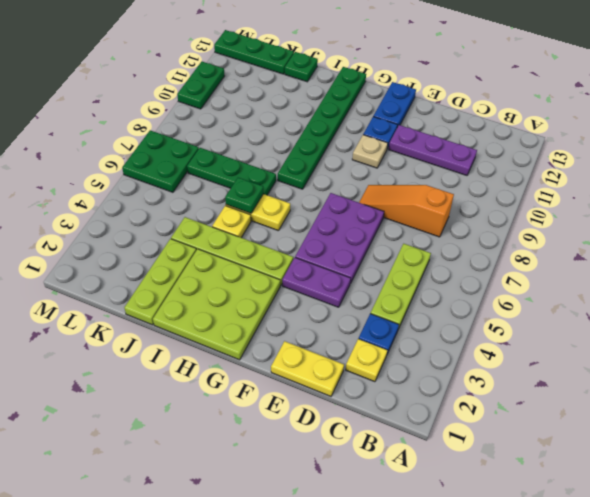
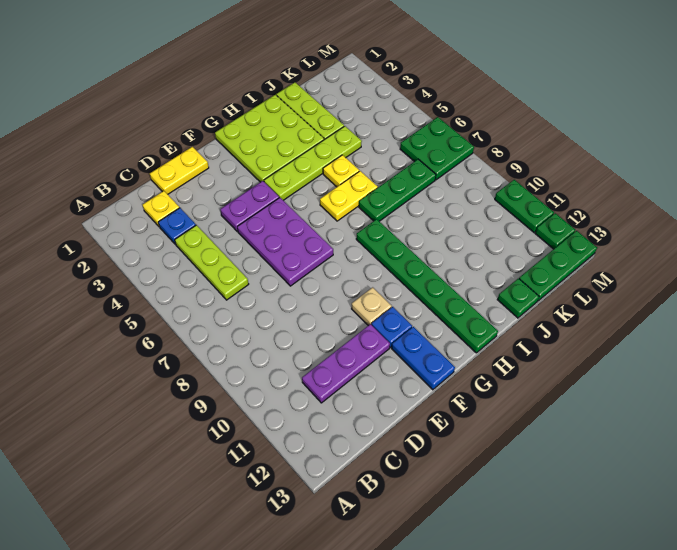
orange slope C8:E8 level 1 top C -> none
green plate I6 level 2 -> green plate M12 level 1

